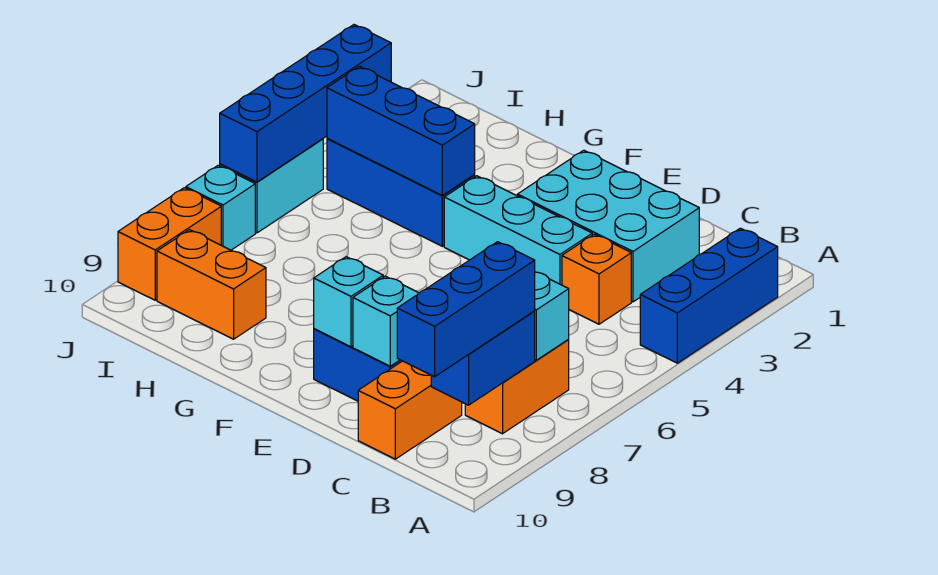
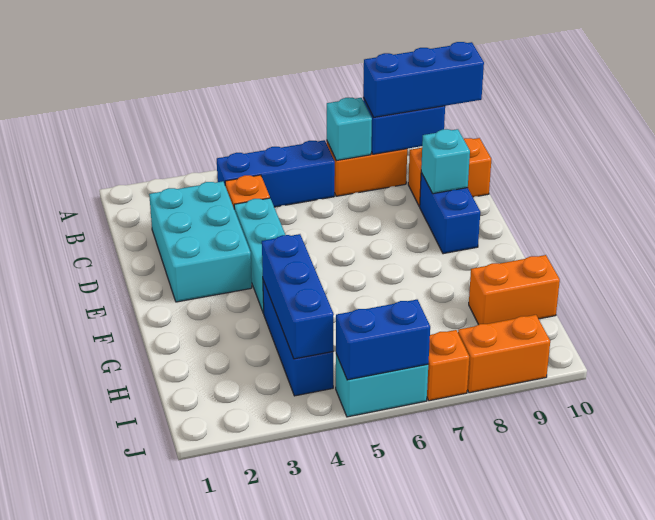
blue brick A2:A4 level 1 -> blue brick B4:B6 level 1
cyan brick E9 level 2 -> none
orange brick H9:I9 level 1 -> orange brick H9:H10 level 1
blue brick J3:J6 level 2 -> blue brick J5:J6 level 2
cyan brick J7 level 1 -> orange brick J7 level 1

